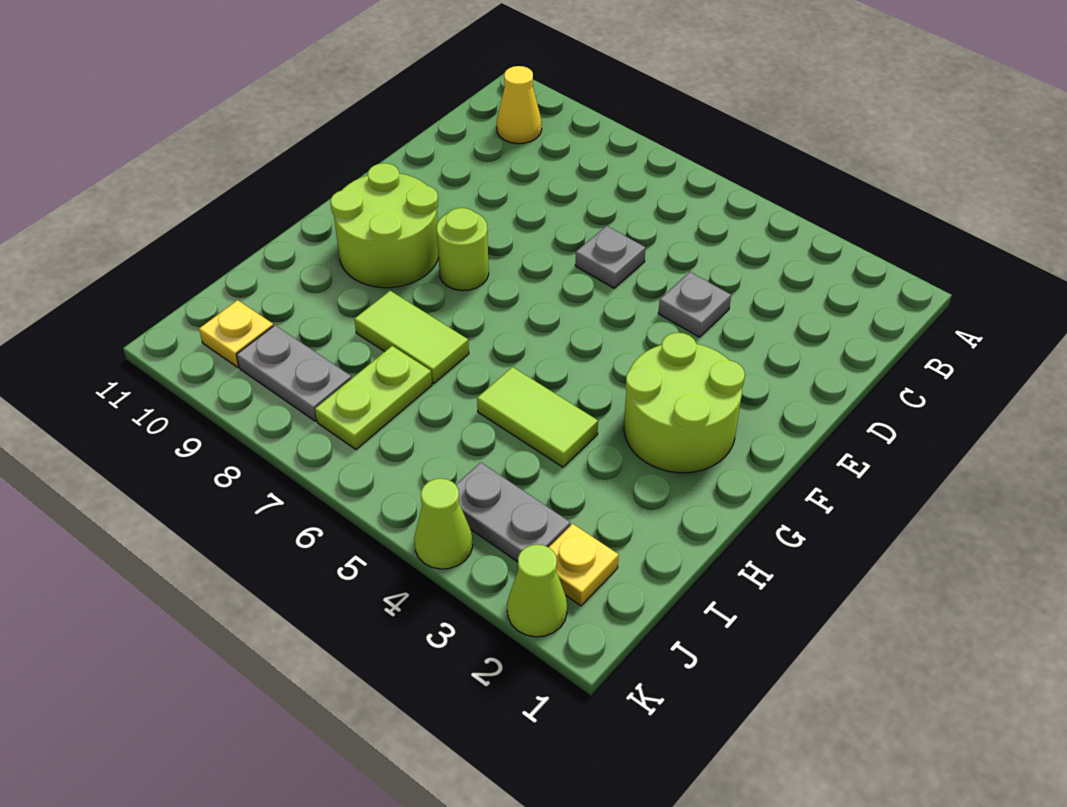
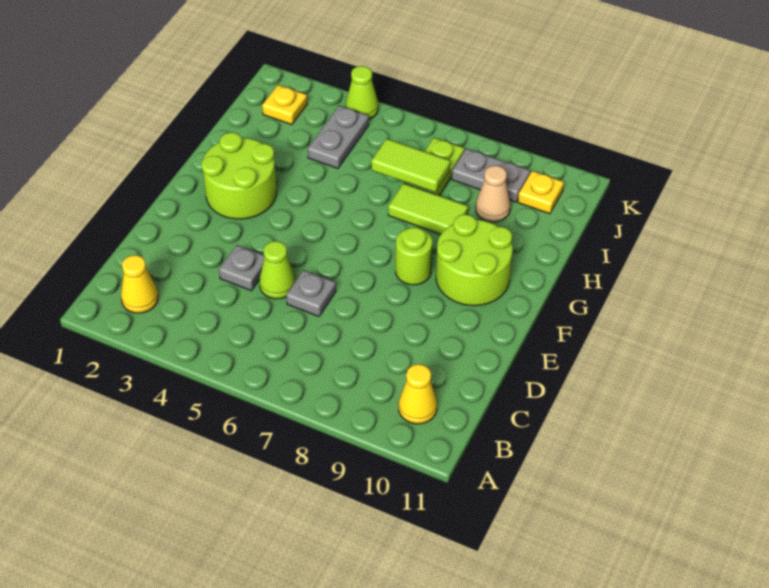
none -> yellow cone B2 level 1
lime tile H4:H5 level 1 -> lime tile I6:I7 level 2
none -> tan cone I9 level 1
grey plate J3:J4 level 1 -> grey plate I4:J4 level 1
lime cone K2 level 1 -> lime cone D5 level 1

